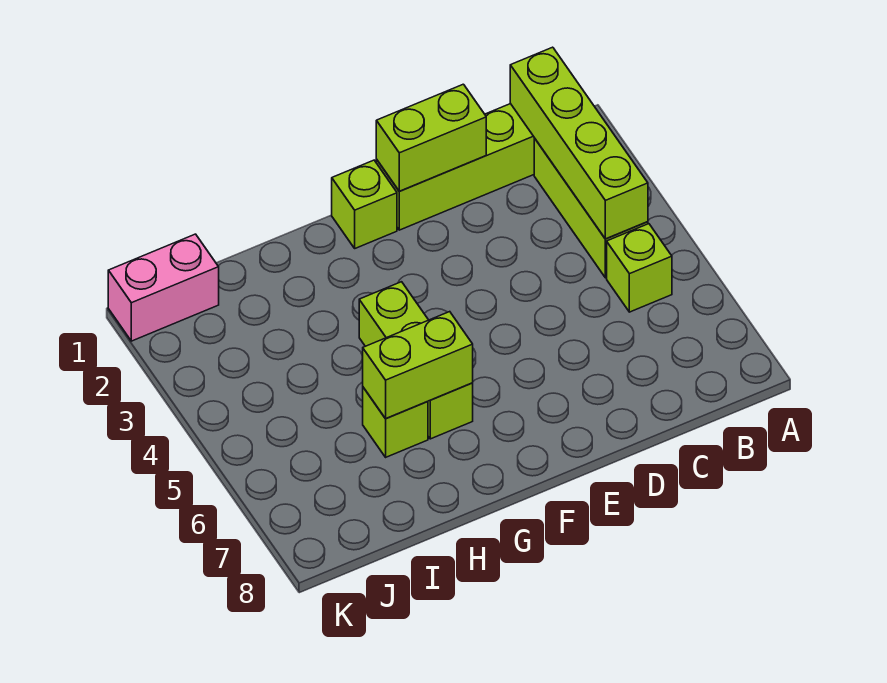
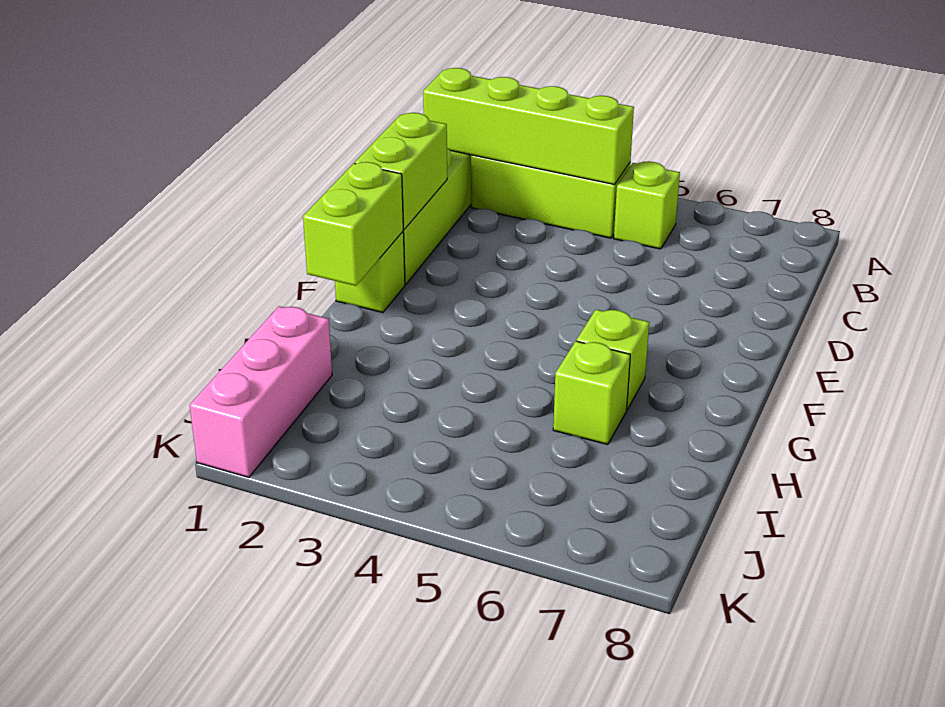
lime brick G4:G6 level 1 -> lime brick G6 level 1
lime brick G6:H6 level 2 -> lime brick F1:G1 level 2
pink brick J1:K1 level 1 -> pink brick I1:K1 level 1

